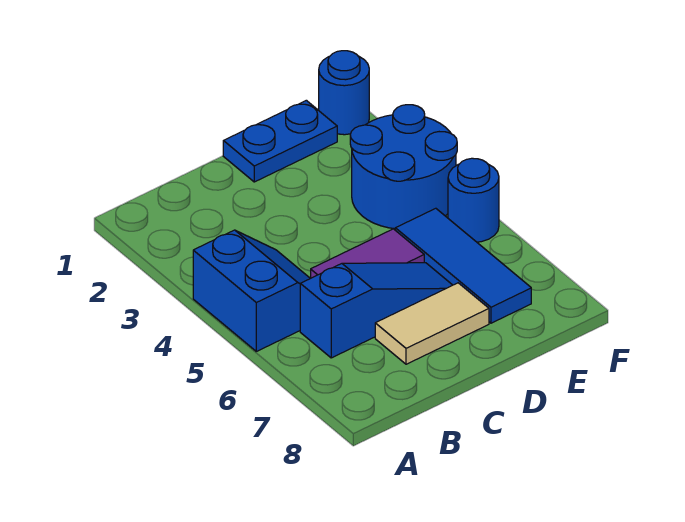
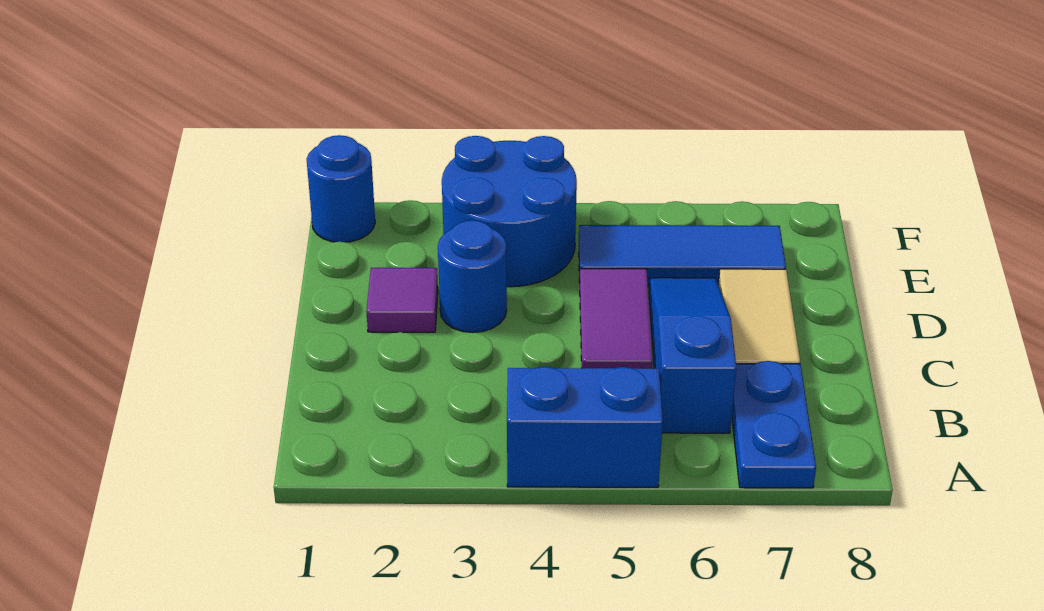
blue plate D1:E1 level 1 -> blue plate A7:B7 level 1
none -> purple tile D2 level 1
blue round brick F5 level 1 -> blue round brick D3 level 1

